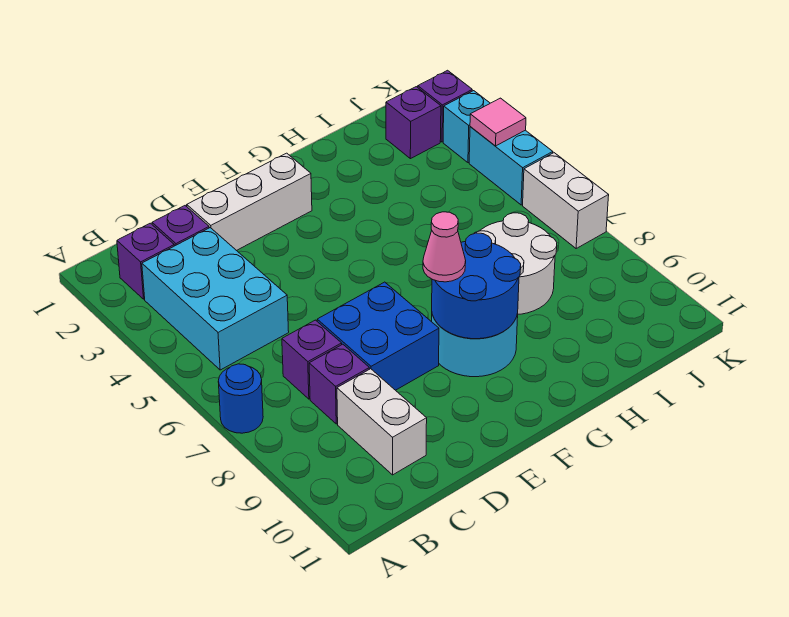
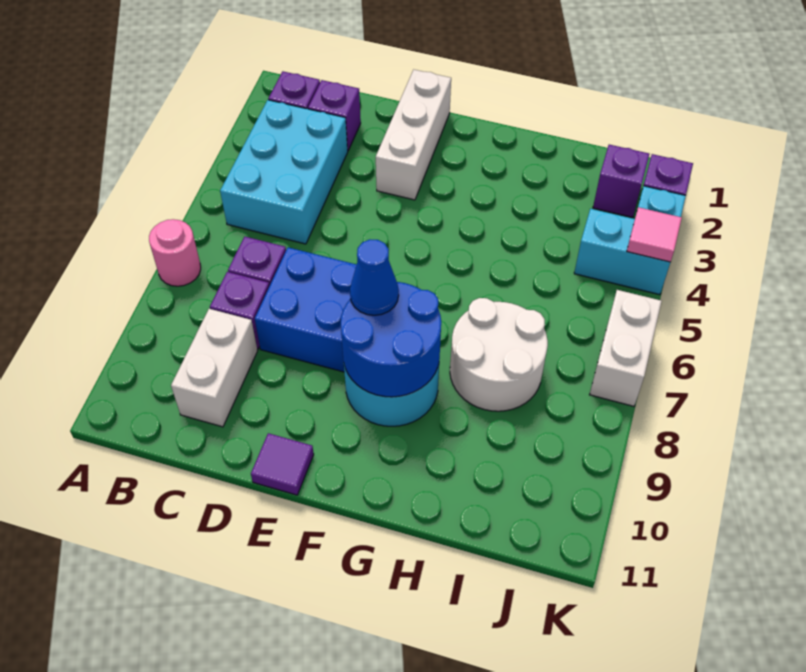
blue round brick A7 level 1 -> pink round brick A7 level 1
white brick D2:F2 level 1 -> white brick E1:E3 level 1
none -> purple tile E11 level 1
pink cone F8 level 3 -> blue cone F8 level 3
cyan brick K4:K5 level 1 -> cyan brick J4:K4 level 1

